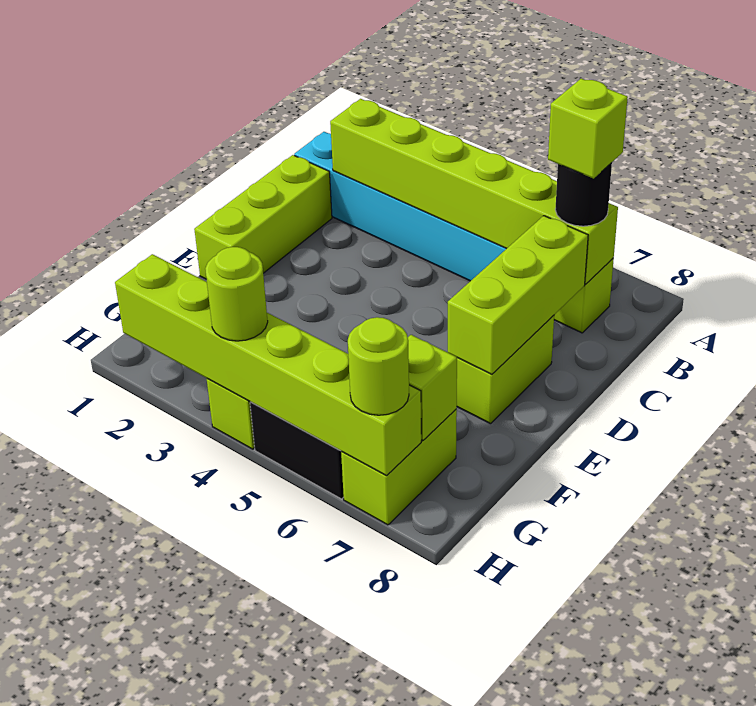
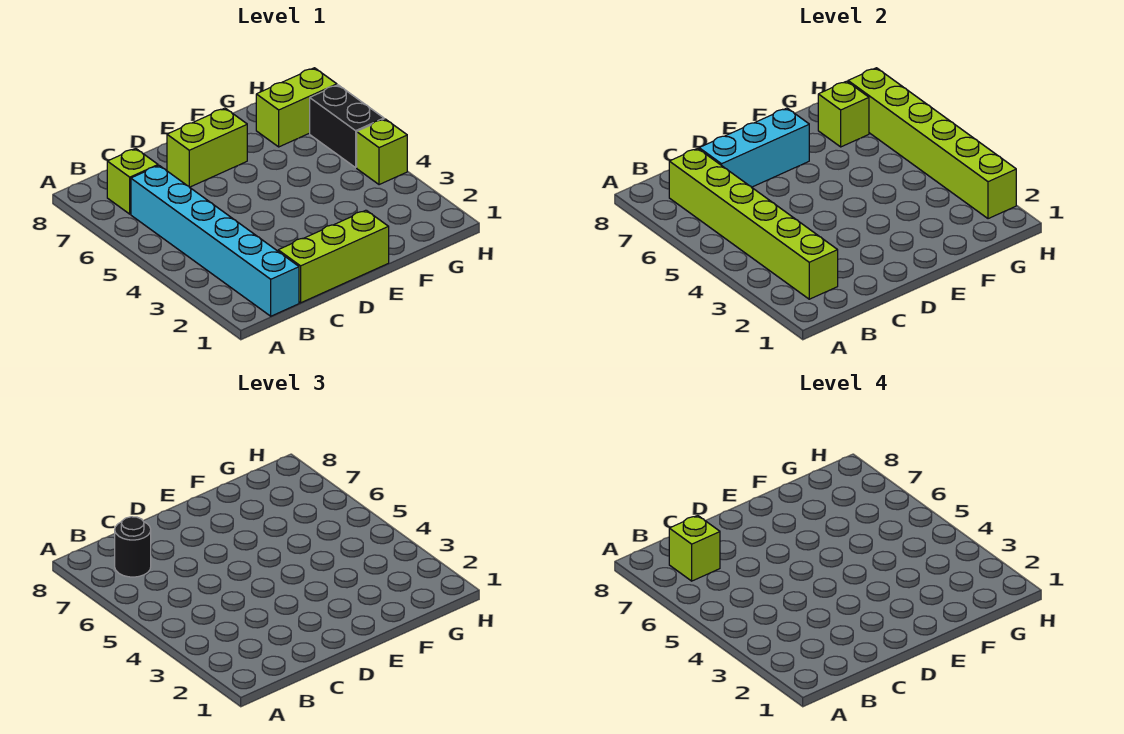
lime brick C7:E7 level 2 -> cyan brick C7:E7 level 2
lime round brick H4 level 3 -> none
lime round brick H7 level 3 -> none

